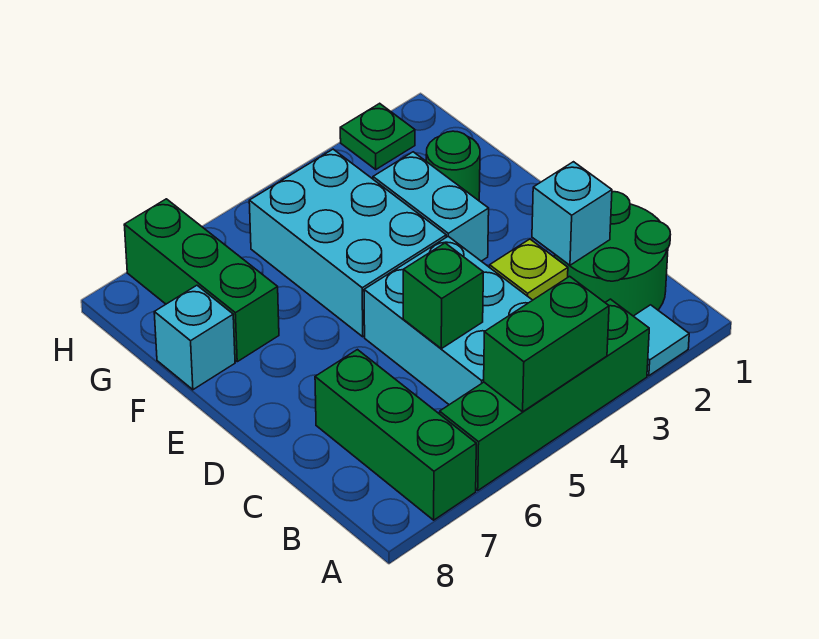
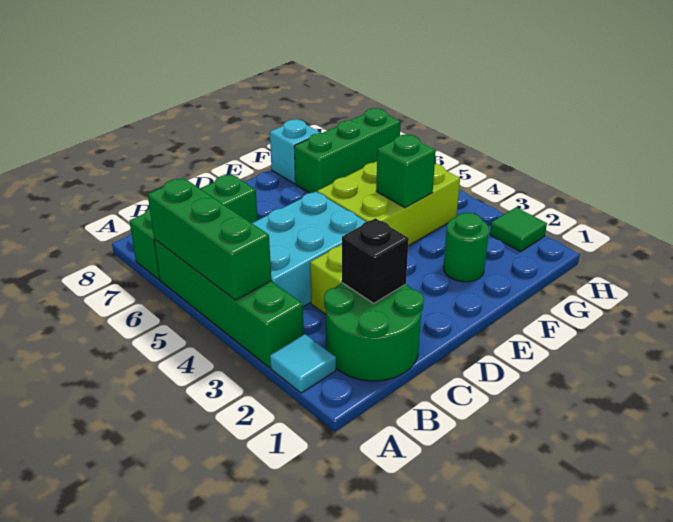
green brick A4:A5 level 2 -> green brick A4:A6 level 2
cyan brick C2 level 2 -> black brick C2 level 2
green brick C5 level 2 -> green brick F4 level 2
cyan brick E3:F3 level 1 -> none
cyan brick E4:G5 level 1 -> lime brick E4:G5 level 1
green plate H2 level 1 -> green tile H2 level 1

